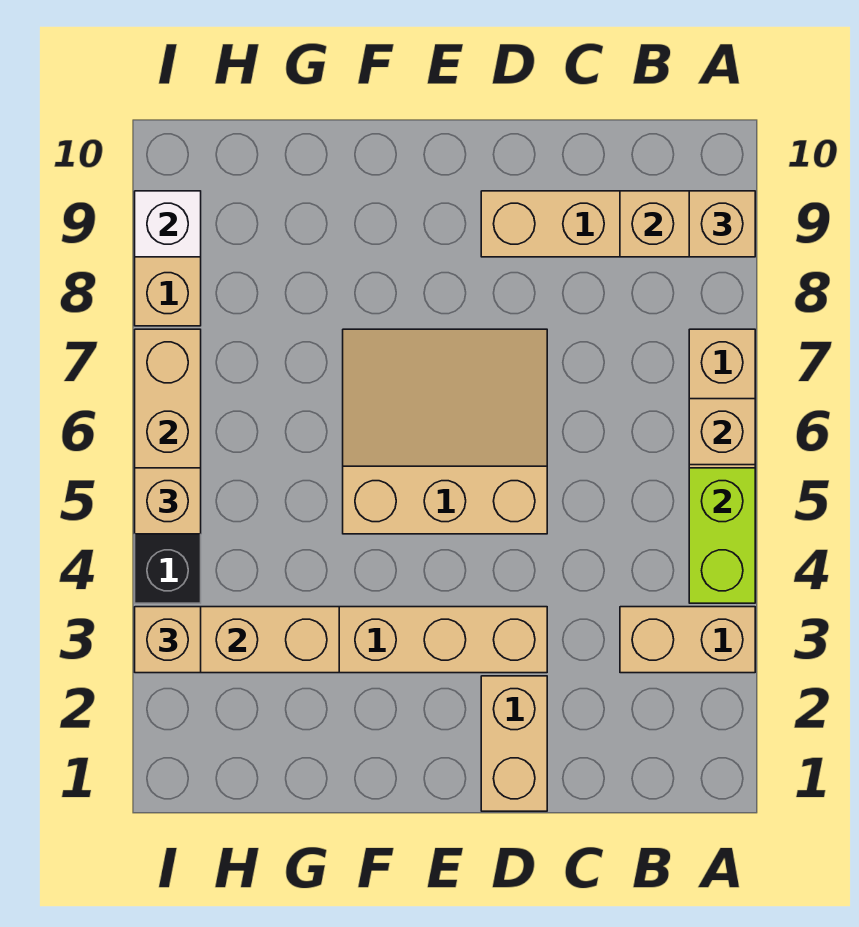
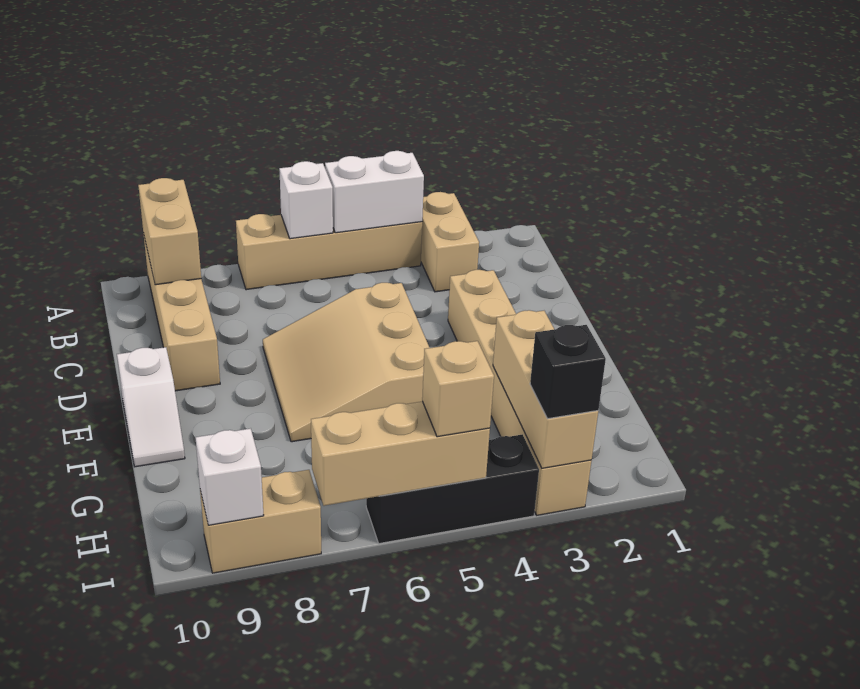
lime brick A4:A5 level 2 -> white brick A4:A5 level 2
tan brick A6 level 2 -> white brick A6 level 2
tan brick A9 level 3 -> none
tan brick D1:D2 level 1 -> none
none -> white slope E10:F10 level 1 top E
tan brick I3 level 3 -> black brick I3 level 3

